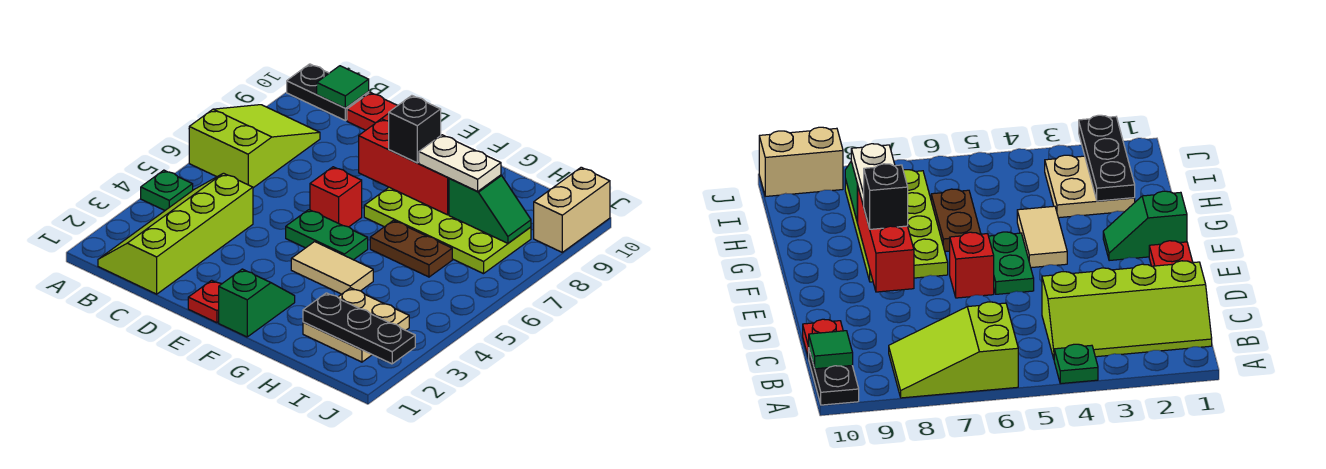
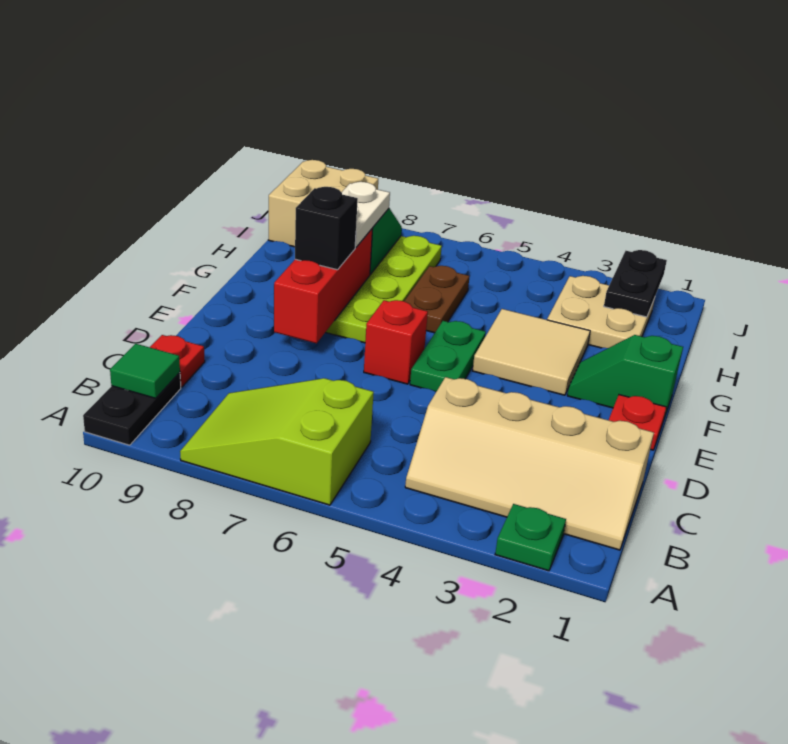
green plate A4 level 1 -> green plate A2 level 1
lime slope B1:C4 level 1 top C -> tan slope B1:C4 level 1 top C
tan tile F4:G4 level 1 -> tan tile F3:G4 level 1
black plate H2:J2 level 2 -> black plate I2:J2 level 2
tan brick J9:J10 level 1 -> tan brick I9:J10 level 1

